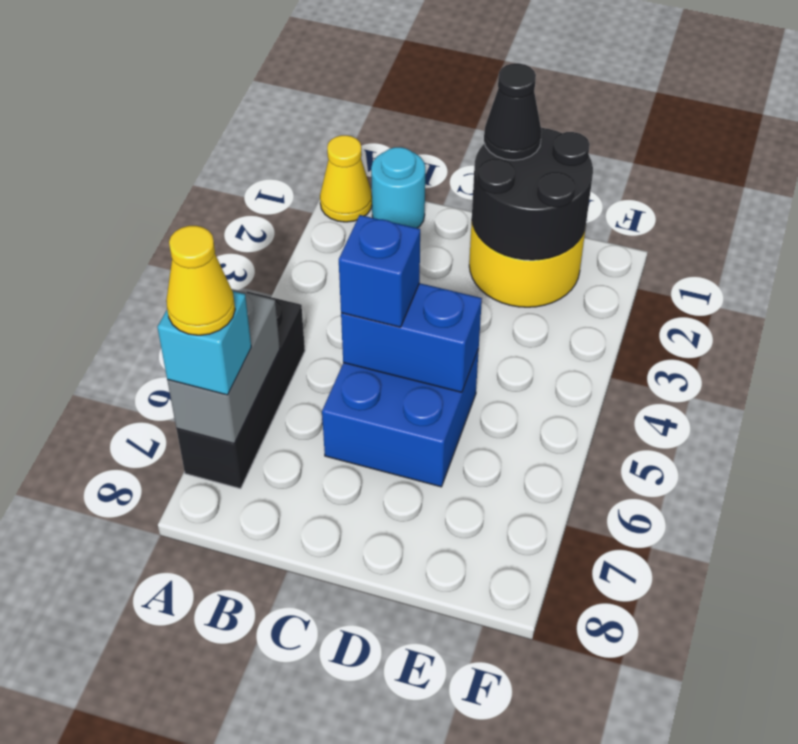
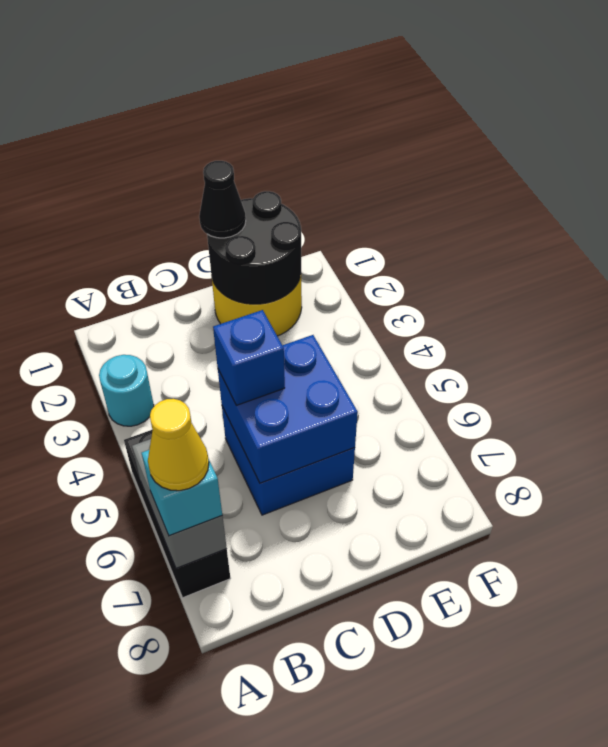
yellow cone A1 level 1 -> none
cyan round brick B1 level 1 -> cyan round brick A3 level 1
blue brick C5:D5 level 2 -> blue brick C5:D6 level 2

